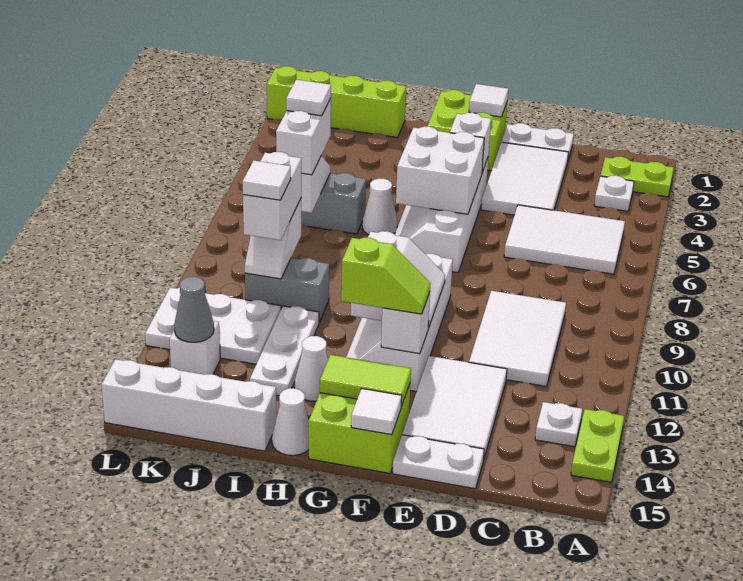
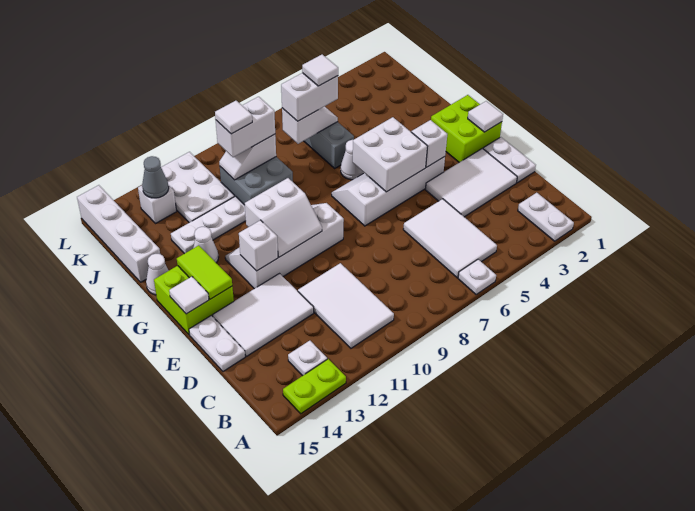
lime plate A2:B2 level 1 -> white plate A2:B2 level 1
white plate B3 level 1 -> white plate A6 level 1
white tile C9:D11 level 1 -> white tile B10:D11 level 1
lime slope F12:G12 level 3 top G -> none
lime brick I1:L1 level 1 -> none
grey brick I10:J10 level 1 -> grey brick I9:J10 level 1

